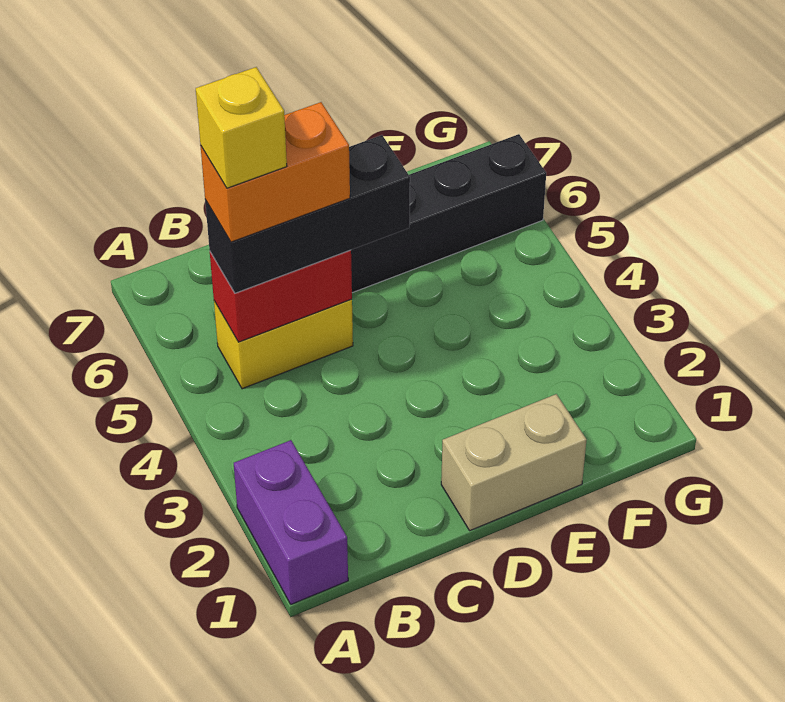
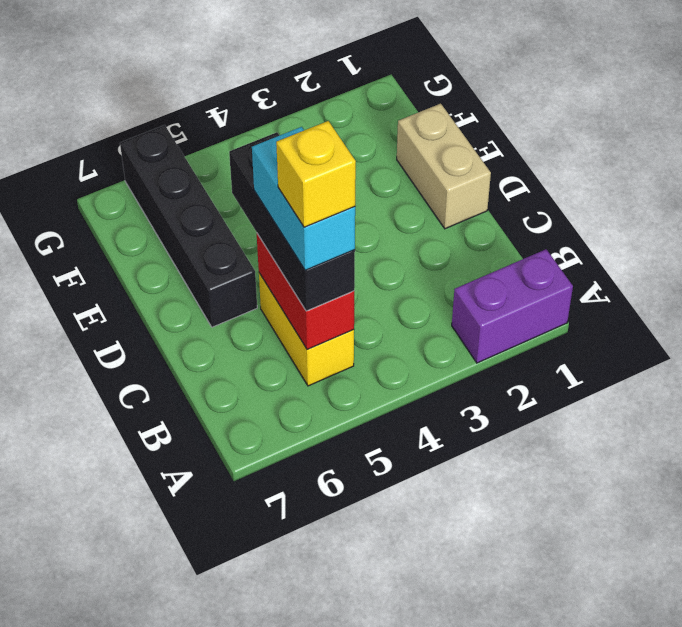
orange brick B5:C5 level 4 -> cyan brick B5:C5 level 4

